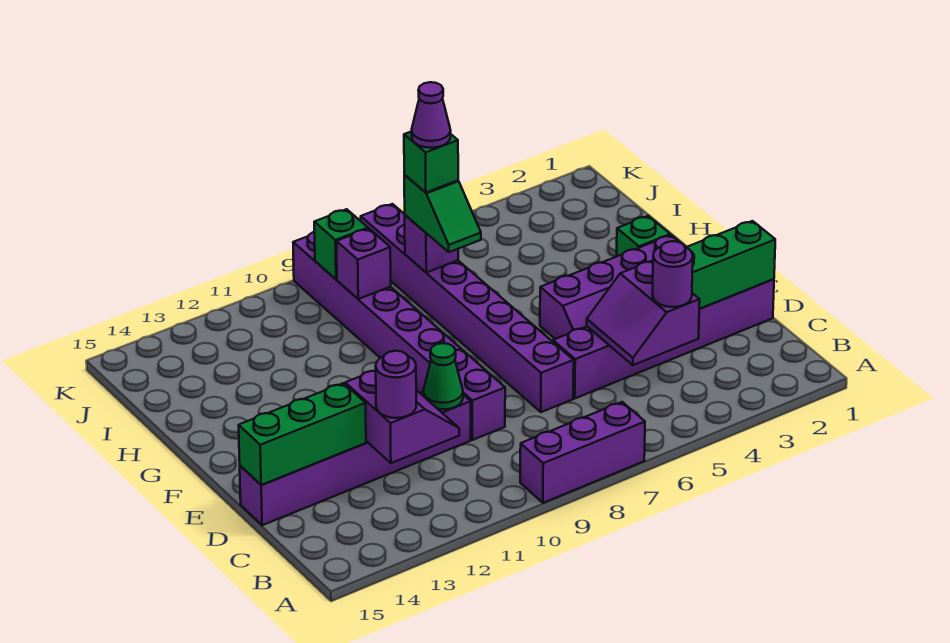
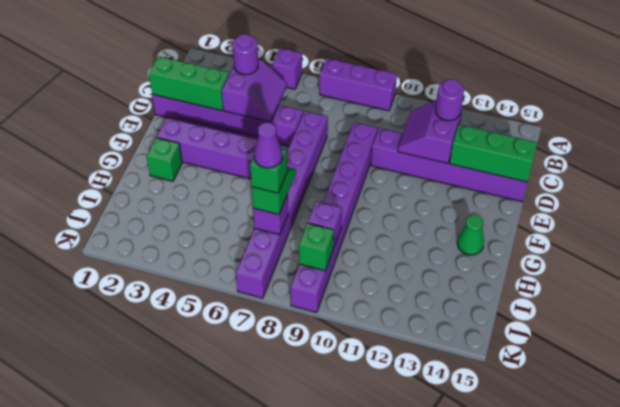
none -> purple brick A5 level 1
green cone D10 level 2 -> green cone G14 level 1

